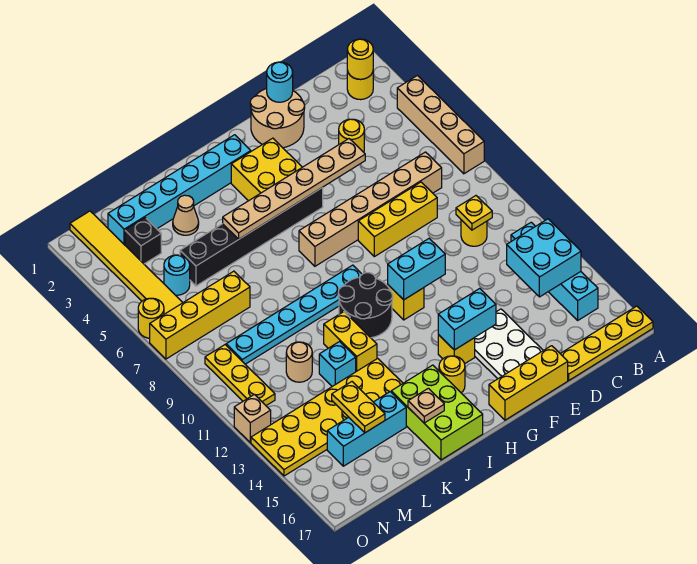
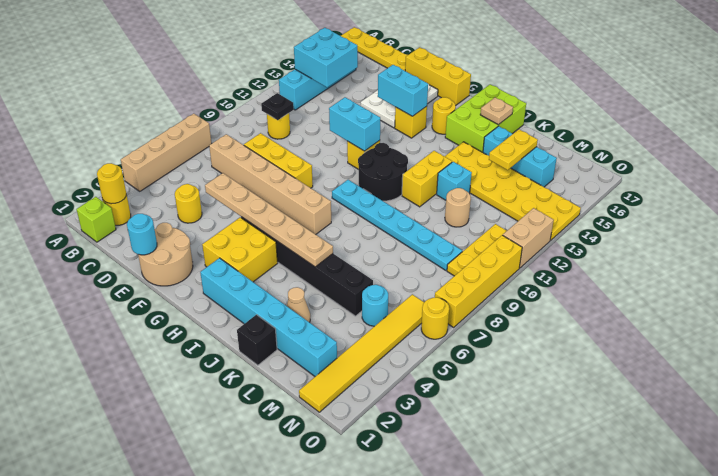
none -> lime brick B1 level 1
yellow plate C10 level 2 -> black plate C10 level 2
yellow brick L7:O7 level 1 -> yellow brick O7:O10 level 1
black brick M3 level 1 -> black brick K1 level 1
tan brick O12 level 1 -> tan brick O11:O12 level 1

